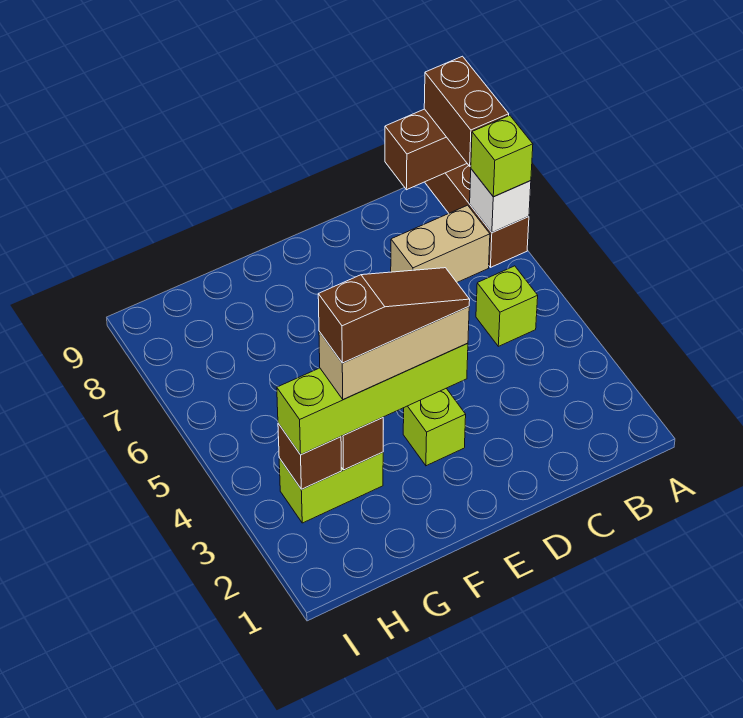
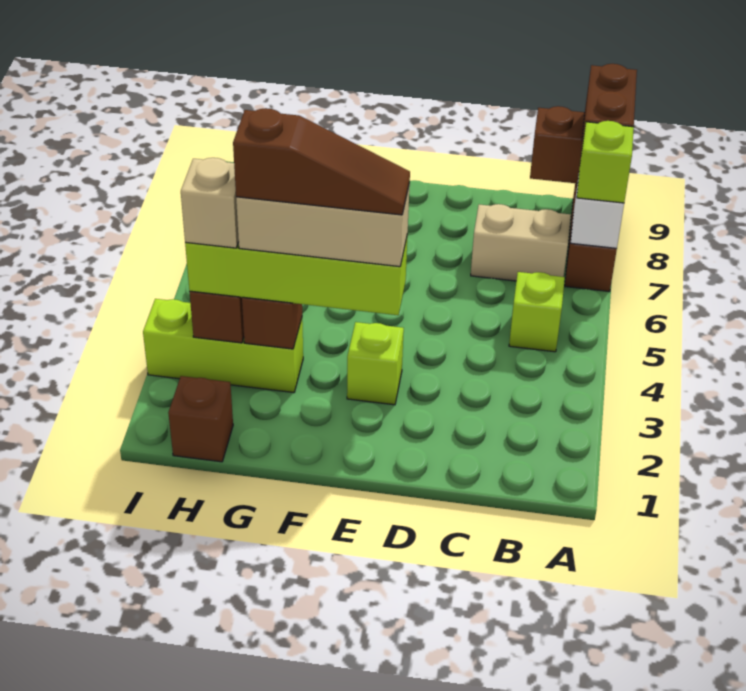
lime brick G3:H3 level 1 -> lime brick G3:I3 level 1
none -> brown brick H1 level 1
none -> tan brick H3 level 4

